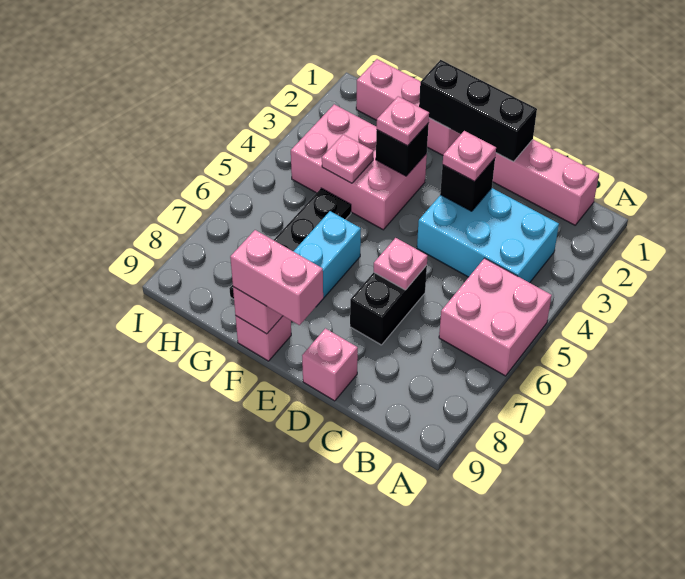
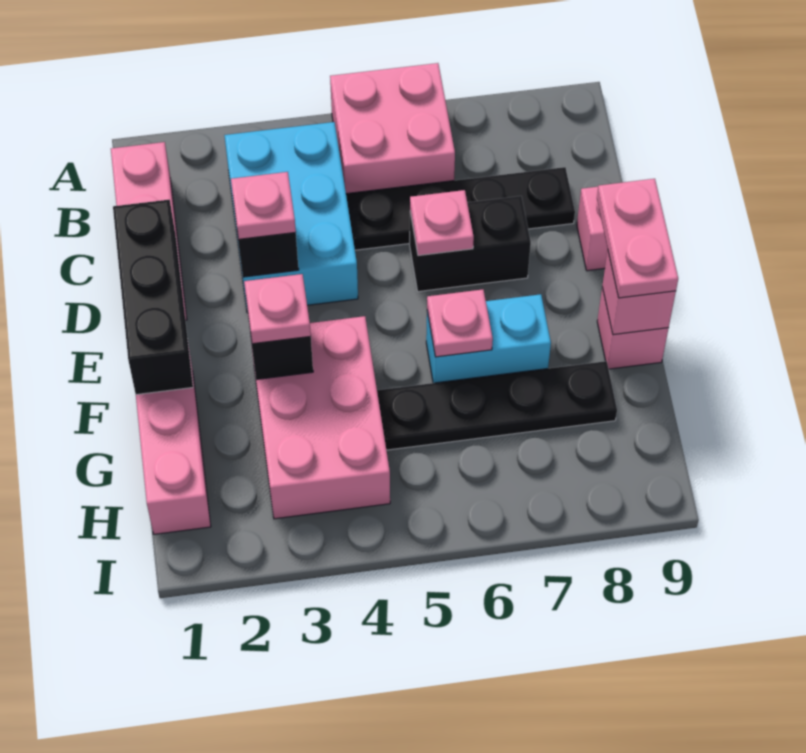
none -> black plate C5:C8 level 1
pink brick E9:F9 level 3 -> pink plate E9:F9 level 3
pink plate G4 level 2 -> pink plate F6 level 2

